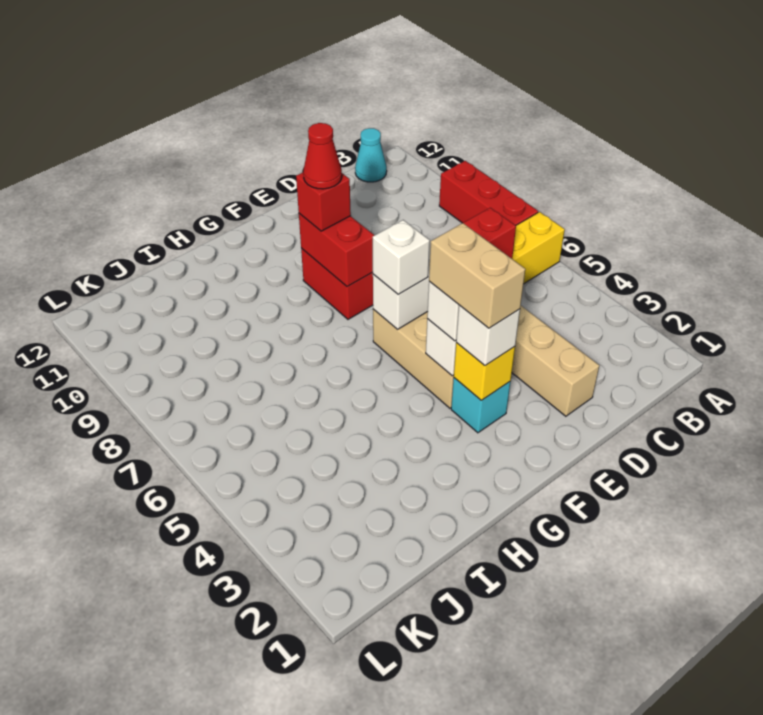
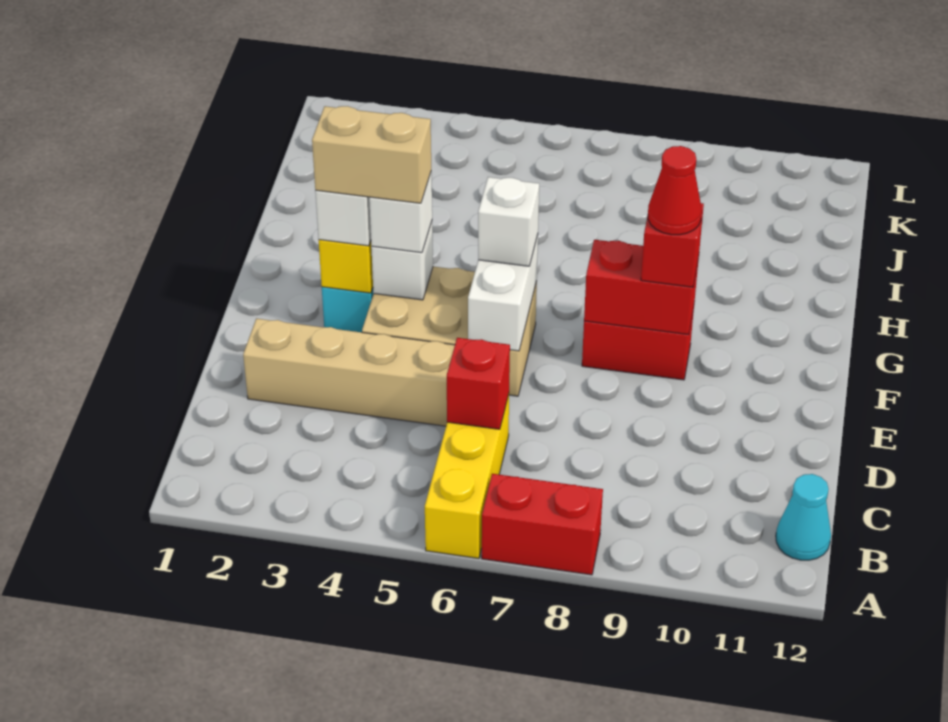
red brick A7:A9 level 1 -> red brick A7:A8 level 1

